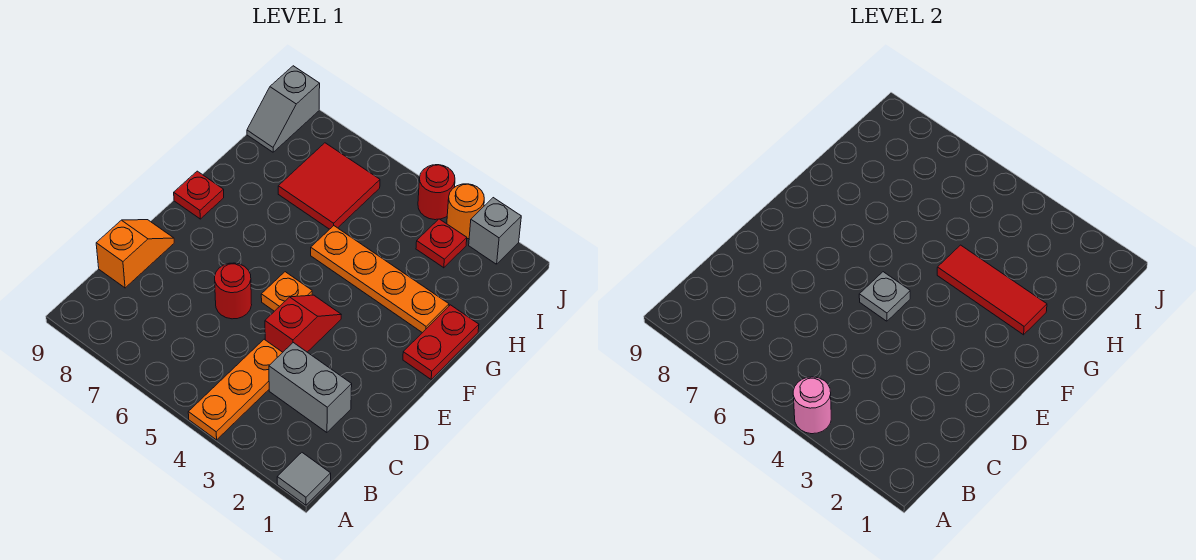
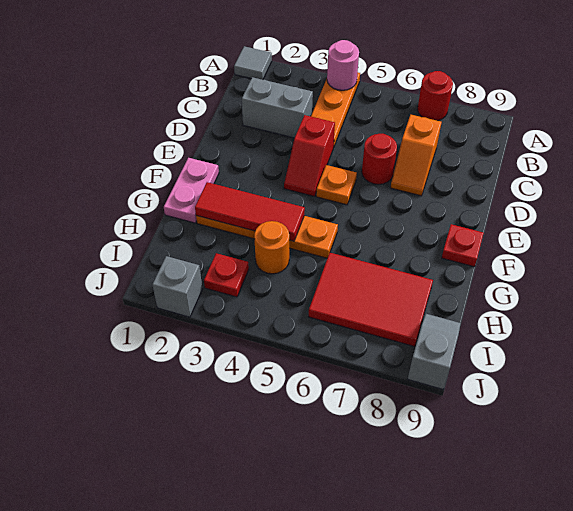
orange slope C9:D9 level 1 top C -> orange slope C7:D7 level 1 top C
grey plate E5 level 2 -> none
red plate F1:G1 level 1 -> pink plate F1:G1 level 1
red tile H6:I7 level 1 -> red tile H6:I8 level 1
orange round brick J3 level 1 -> orange round brick H4 level 1
red round brick J4 level 1 -> red round brick A7 level 1

